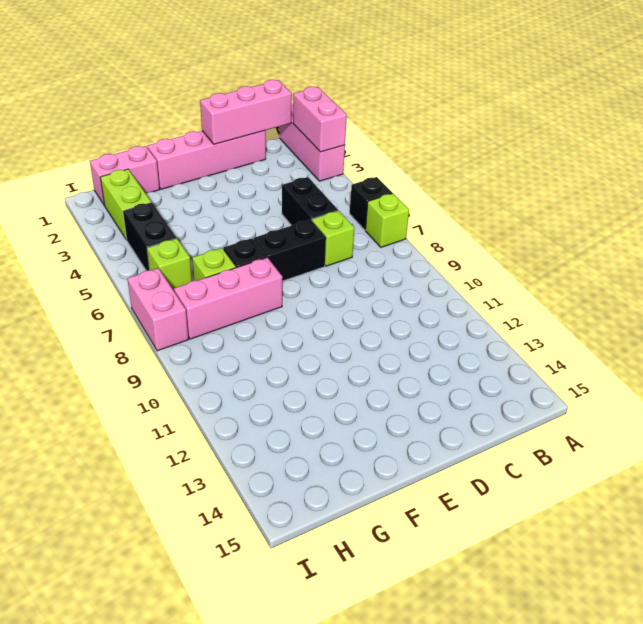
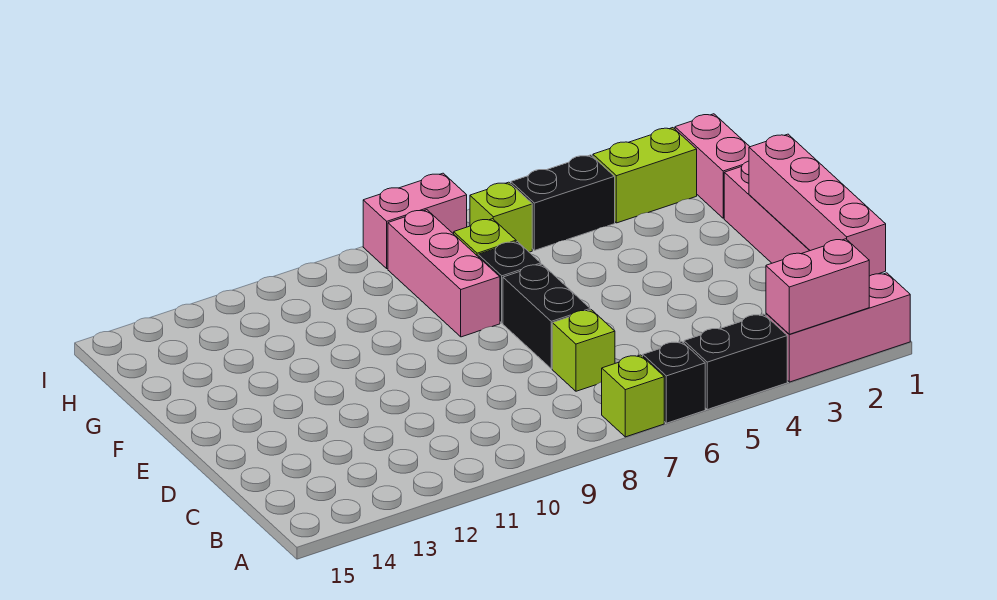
pink brick B1:D1 level 2 -> pink brick B1:E1 level 2
black brick C5:C6 level 1 -> black brick A4:A5 level 1

